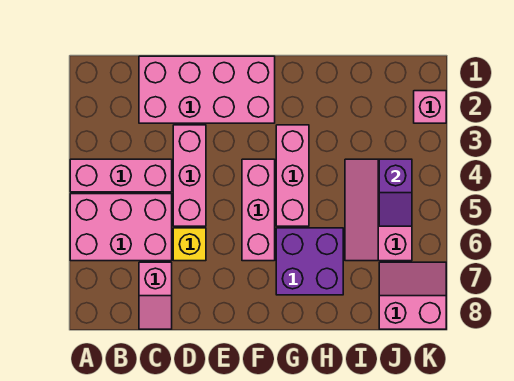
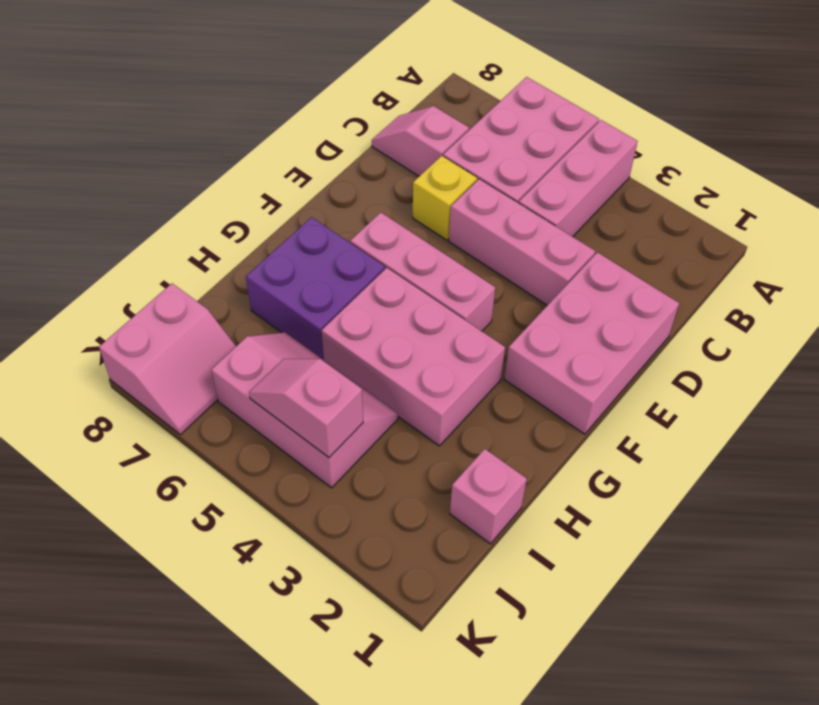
pink brick C1:F2 level 1 -> pink brick D1:F2 level 1
pink brick G3:G5 level 1 -> pink brick G3:H5 level 1
purple slope J4:J5 level 2 top 4 -> pink slope J4:J5 level 2 top 4
pink brick K2 level 1 -> pink brick I1 level 1

